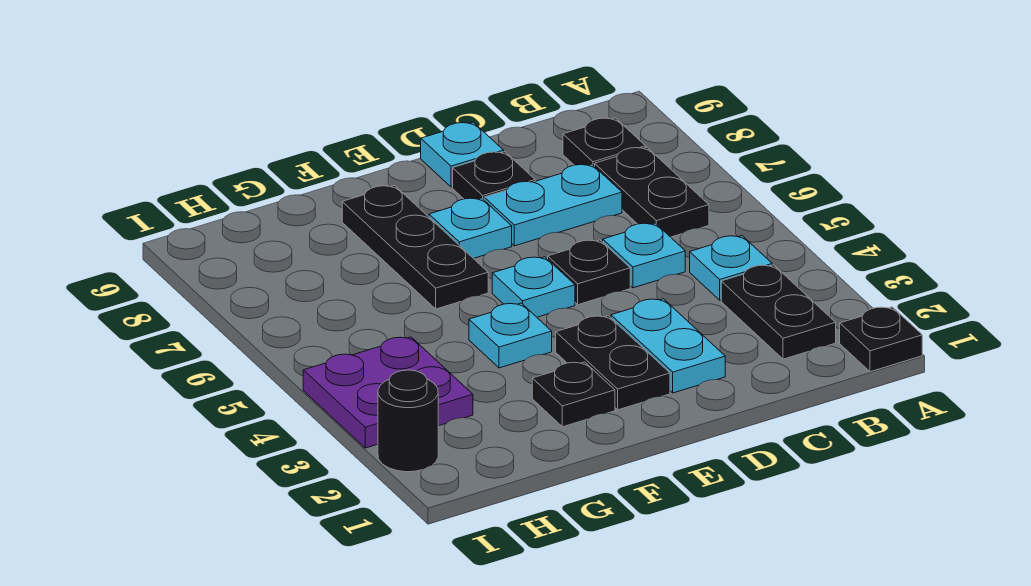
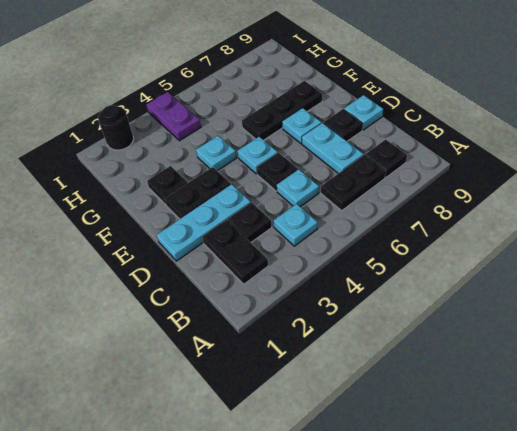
black plate A1 level 1 -> black plate C3 level 1
black plate B2:B3 level 1 -> black plate B2:C2 level 1
cyan plate D2:D3 level 1 -> cyan plate D1:D3 level 1
purple plate H3:I4 level 1 -> purple plate H4:I4 level 1

